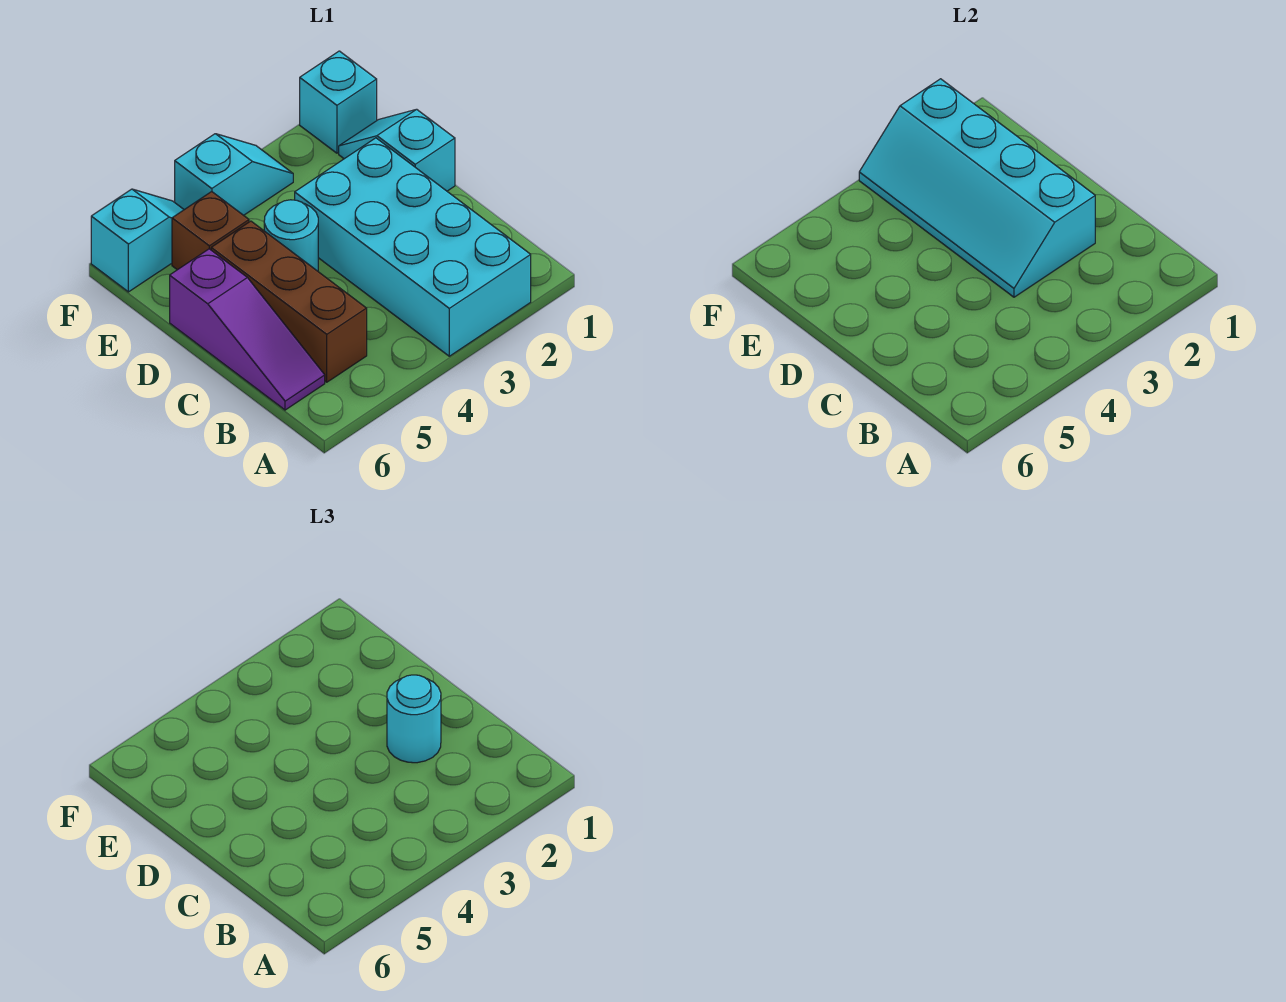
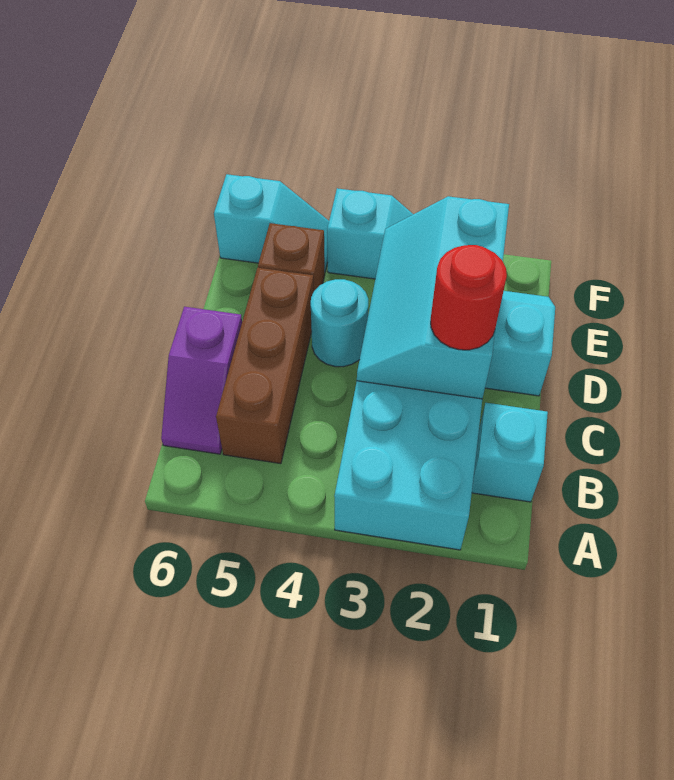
purple slope B6:D6 level 1 top D -> purple slope B6:C6 level 1 top C
cyan slope C2:F3 level 2 top 2 -> cyan slope C2:E3 level 2 top 2
cyan round brick C2 level 3 -> red round brick C2 level 3
cyan brick F1 level 1 -> cyan brick B1 level 1

